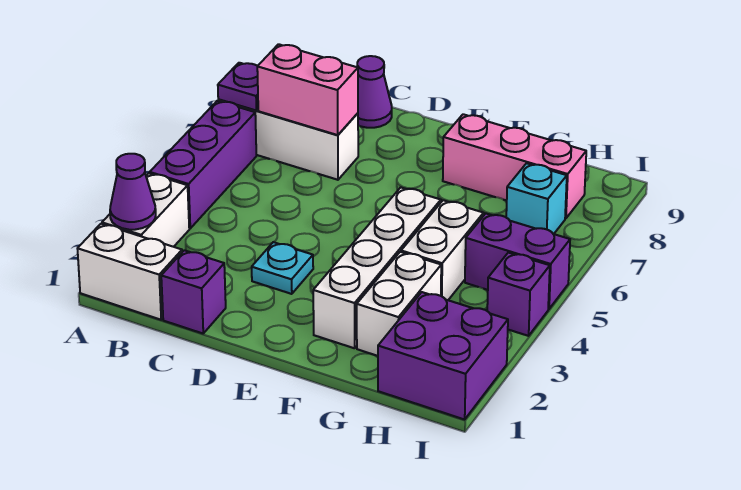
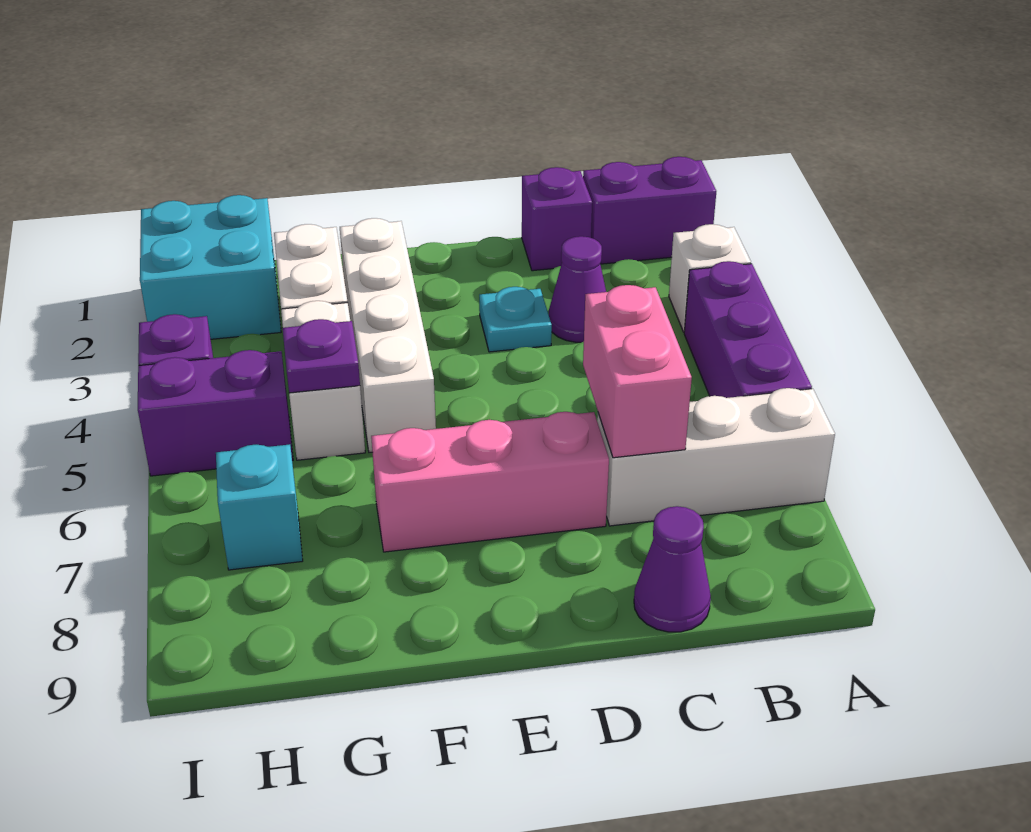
white brick A1:B1 level 1 -> purple brick A1:B1 level 1
white brick A2:A3 level 1 -> white brick A3 level 1
purple cone A2 level 2 -> purple cone C3 level 1
purple plate A7 level 2 -> purple plate G5 level 2
pink brick B7:C7 level 2 -> pink brick C6:C7 level 2
pink brick F8:H8 level 1 -> pink brick D7:F7 level 1
purple brick H1:I2 level 1 -> cyan brick H1:I2 level 1

